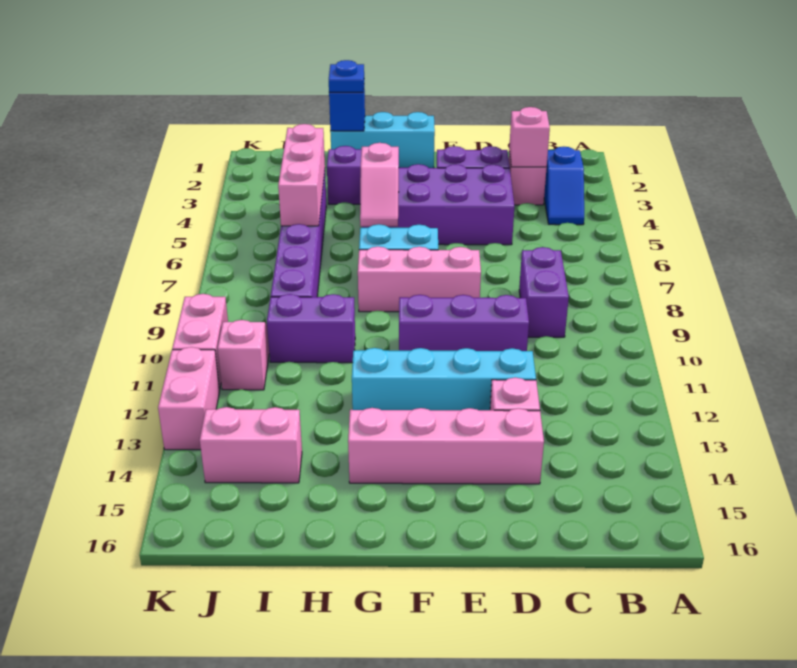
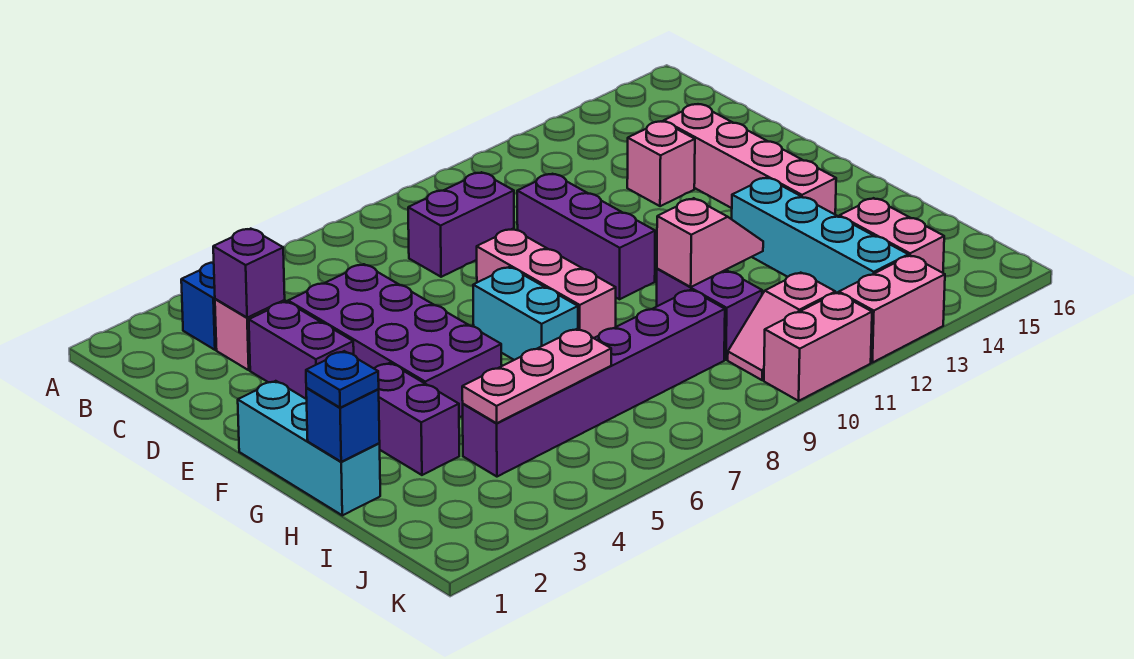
pink brick C3 level 2 -> purple brick C3 level 2
cyan brick D12:G12 level 1 -> cyan brick G13:J13 level 1
pink slope G5:G6 level 2 top 5 -> pink slope H10:H11 level 2 top 10
pink brick I4:I6 level 2 -> pink plate I4:I6 level 2

